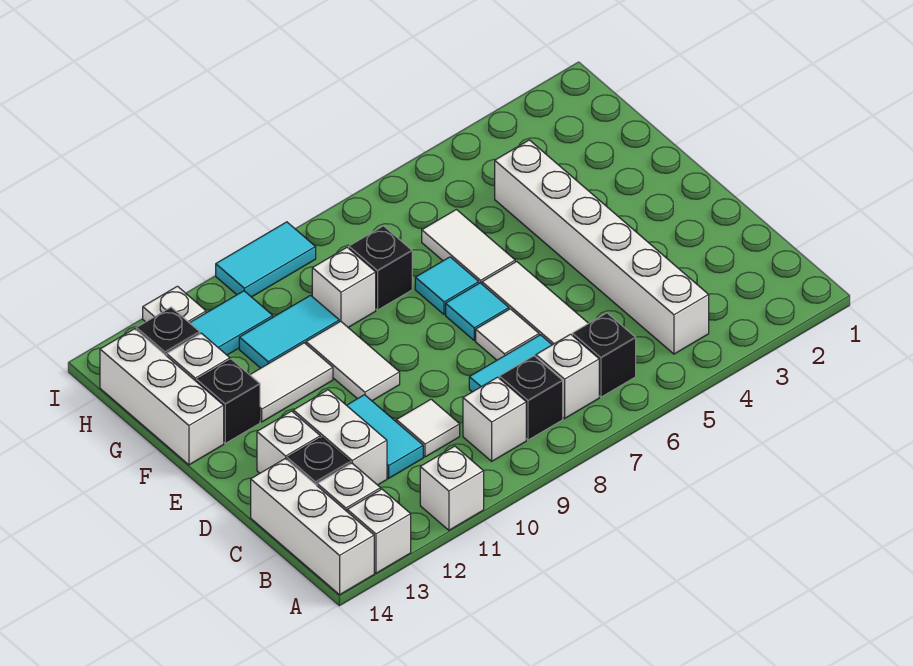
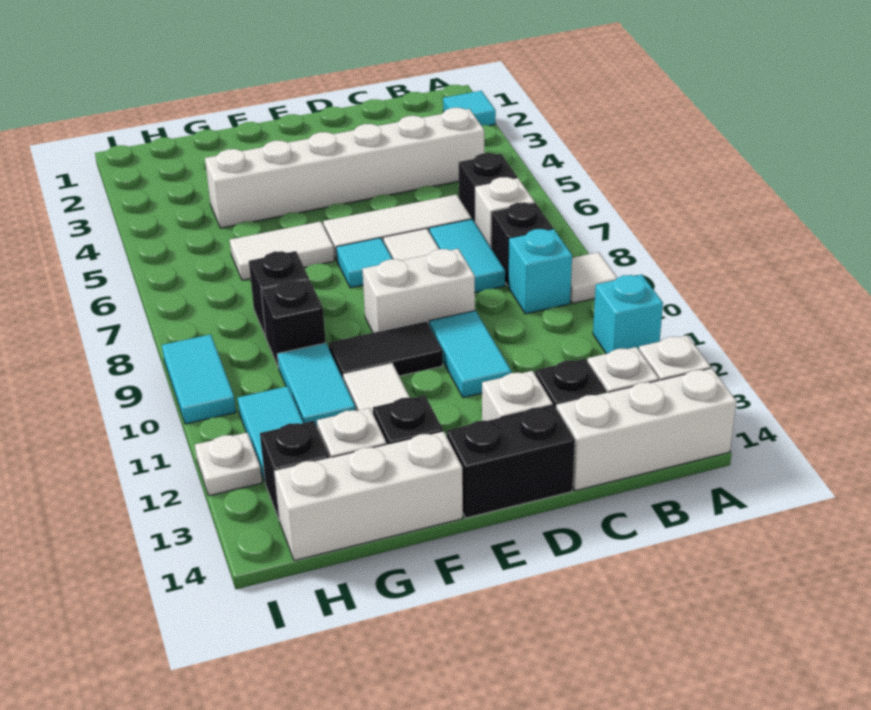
white brick A11 level 1 -> cyan brick A11 level 1
white brick B9 level 1 -> cyan brick B9 level 1
white tile C10 level 1 -> white tile A9 level 1
cyan tile C11:D11 level 1 -> cyan tile D10:D11 level 1
white brick C12:D12 level 1 -> white brick D9:E9 level 1
none -> black brick D14:E14 level 1
white tile E10:F10 level 1 -> black tile E10:F10 level 1
cyan tile F7 level 1 -> cyan tile A2 level 1
white brick G9 level 1 -> black brick G9 level 1

